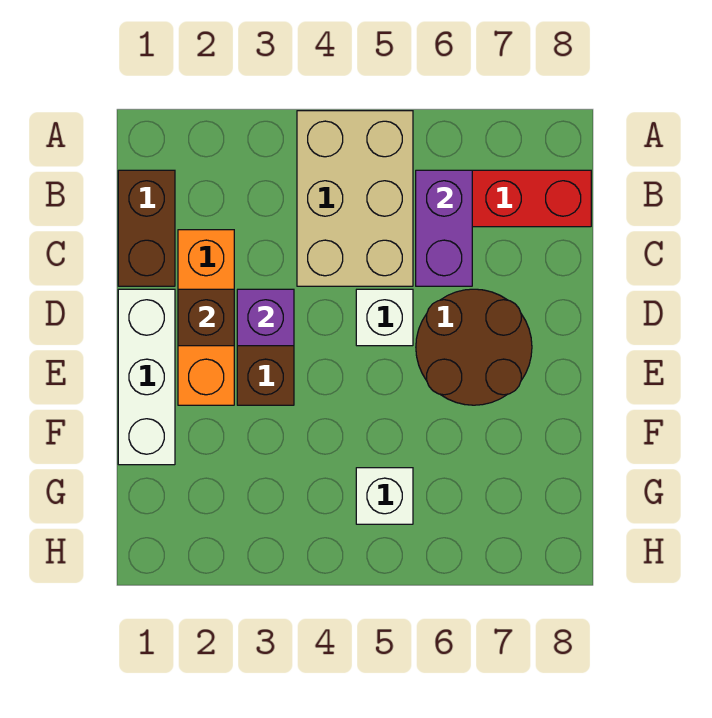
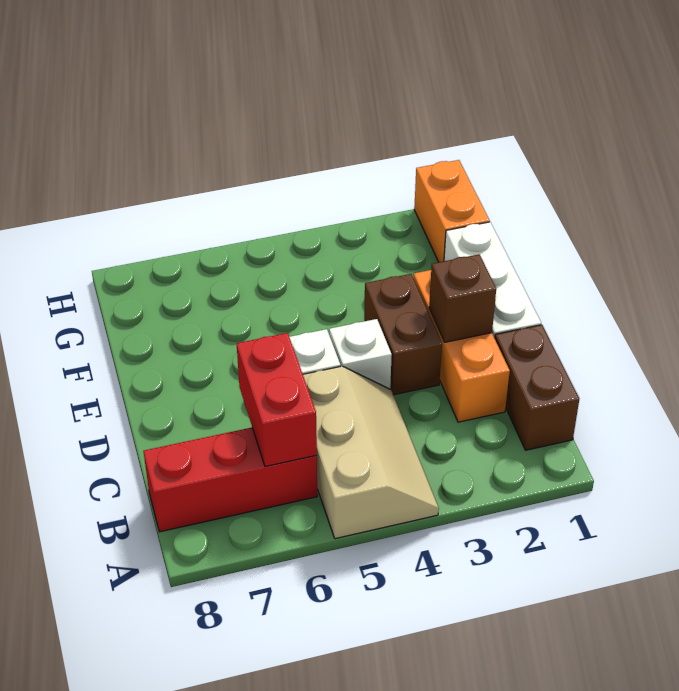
tan brick A4:C5 level 1 -> tan slope A4:C5 level 1 top 5
purple brick B6:C6 level 2 -> red brick B6:C6 level 2
purple brick D3 level 2 -> none
brown round brick D6:E7 level 1 -> none
none -> orange brick G1:H1 level 1
white brick G5 level 1 -> white brick D4 level 1

